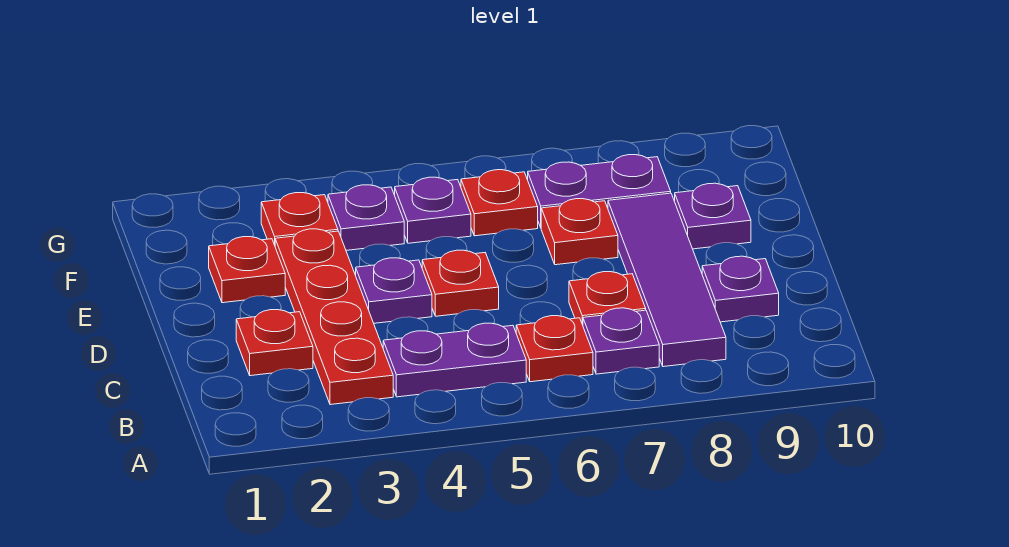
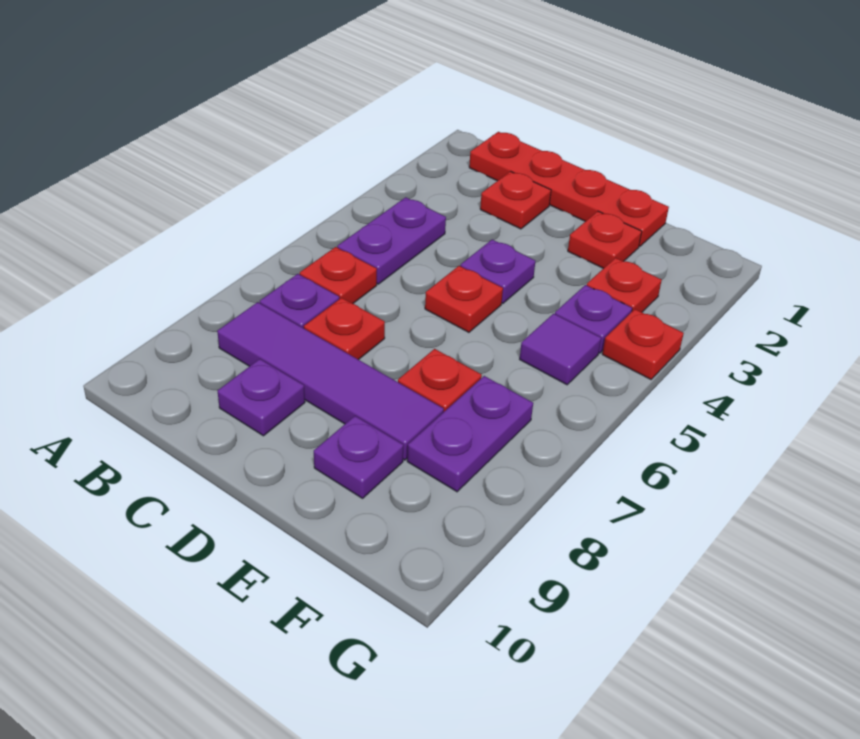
red plate B3:E3 level 1 -> red plate B1:E1 level 1
purple plate F5 level 1 -> purple tile F5 level 1
red plate F6 level 1 -> red plate G4 level 1

